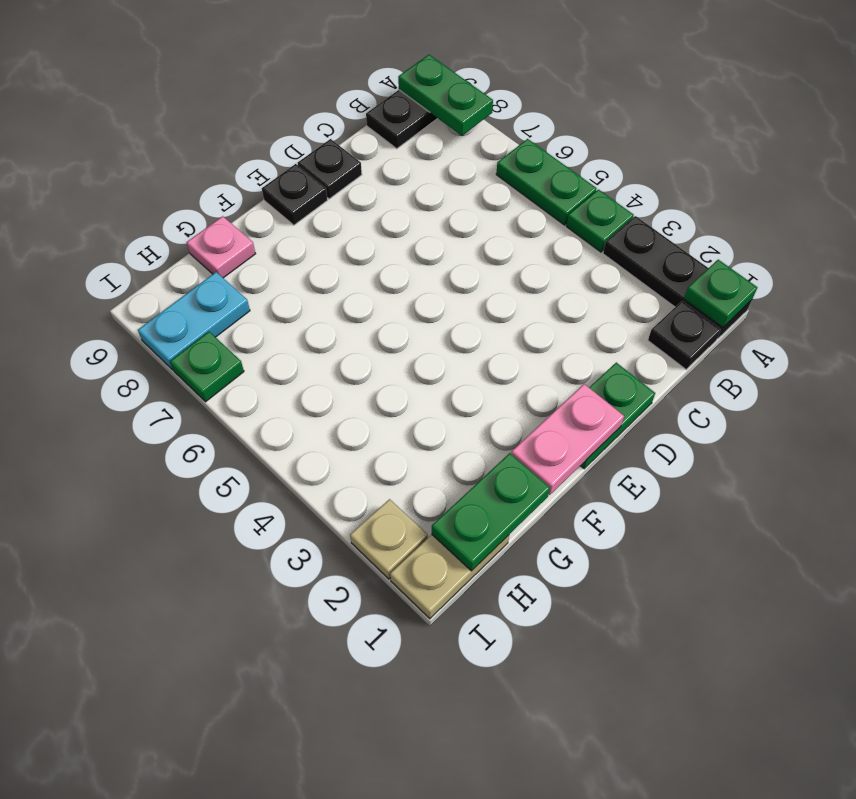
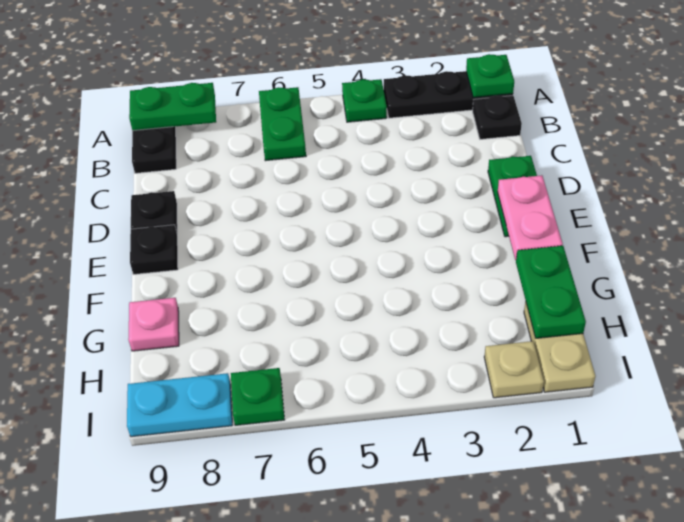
green plate A5:A6 level 1 -> green plate A6:B6 level 1
cyan plate H8:I8 level 1 -> cyan plate I8:I9 level 1

